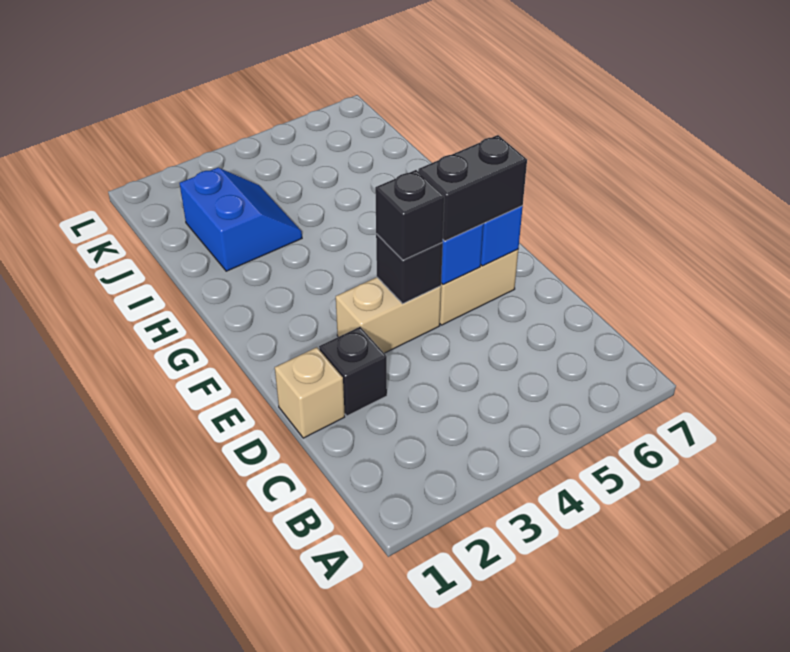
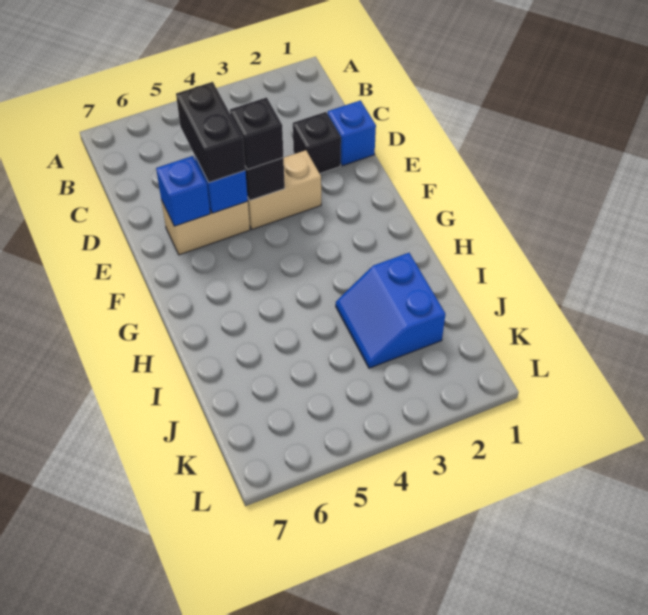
tan brick D1 level 1 -> blue brick D1 level 1
black brick E5:E6 level 3 -> black brick D5:E5 level 3

